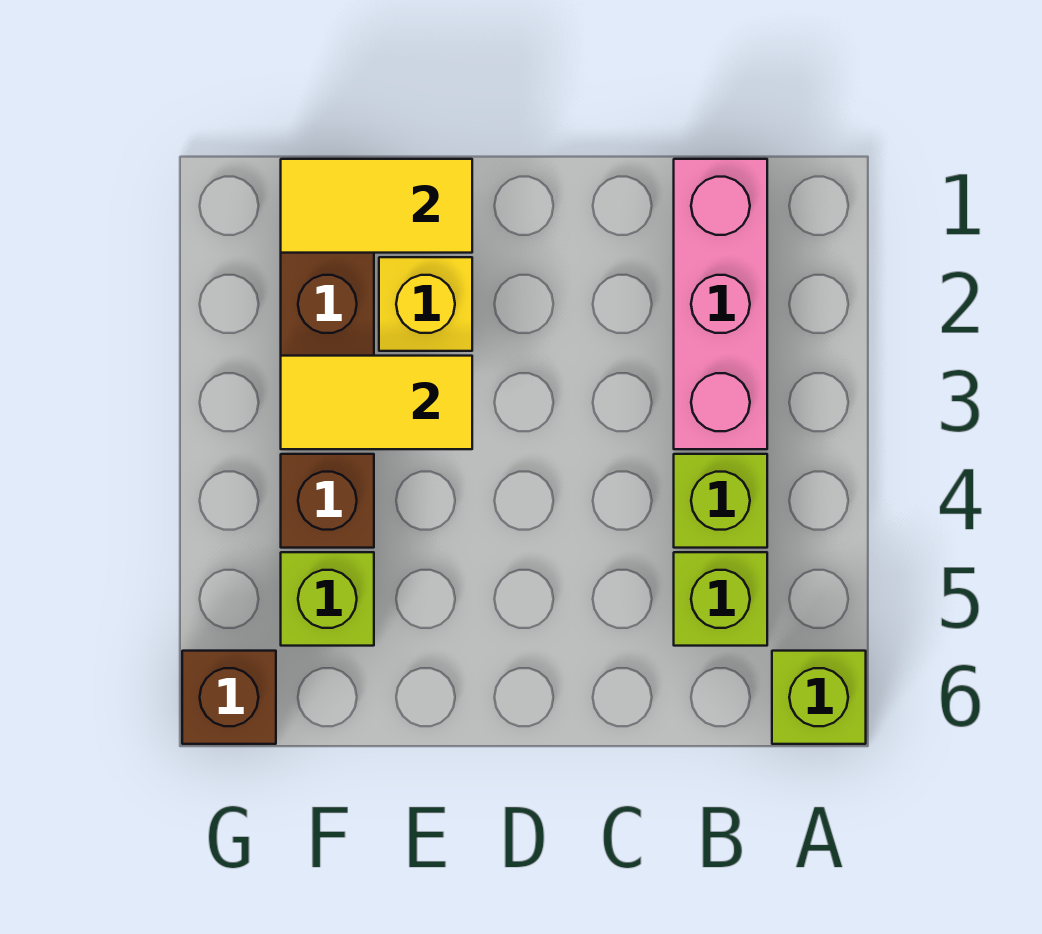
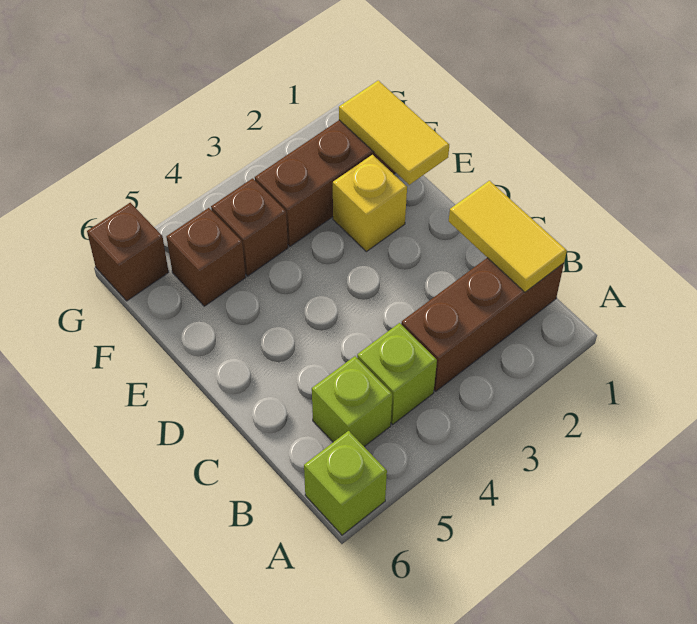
pink brick B1:B3 level 1 -> brown brick B1:B3 level 1
yellow tile E3:F3 level 2 -> yellow tile B1:C1 level 2
lime brick F5 level 1 -> brown brick F5 level 1

